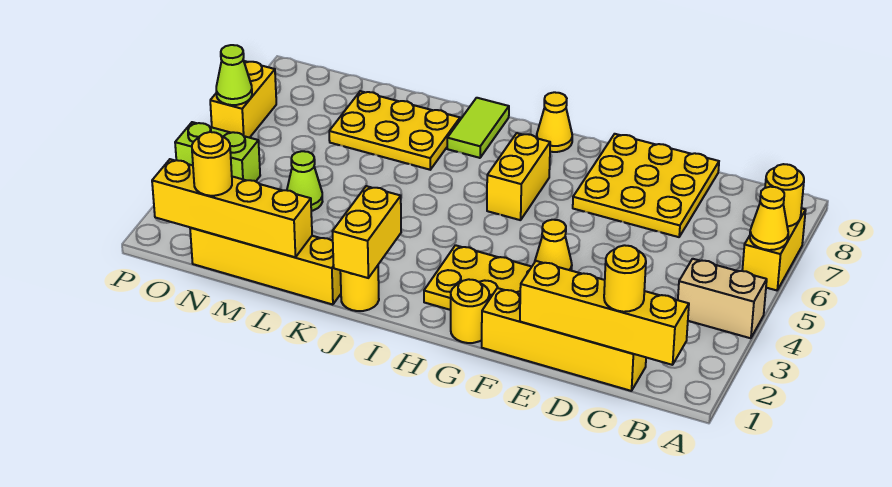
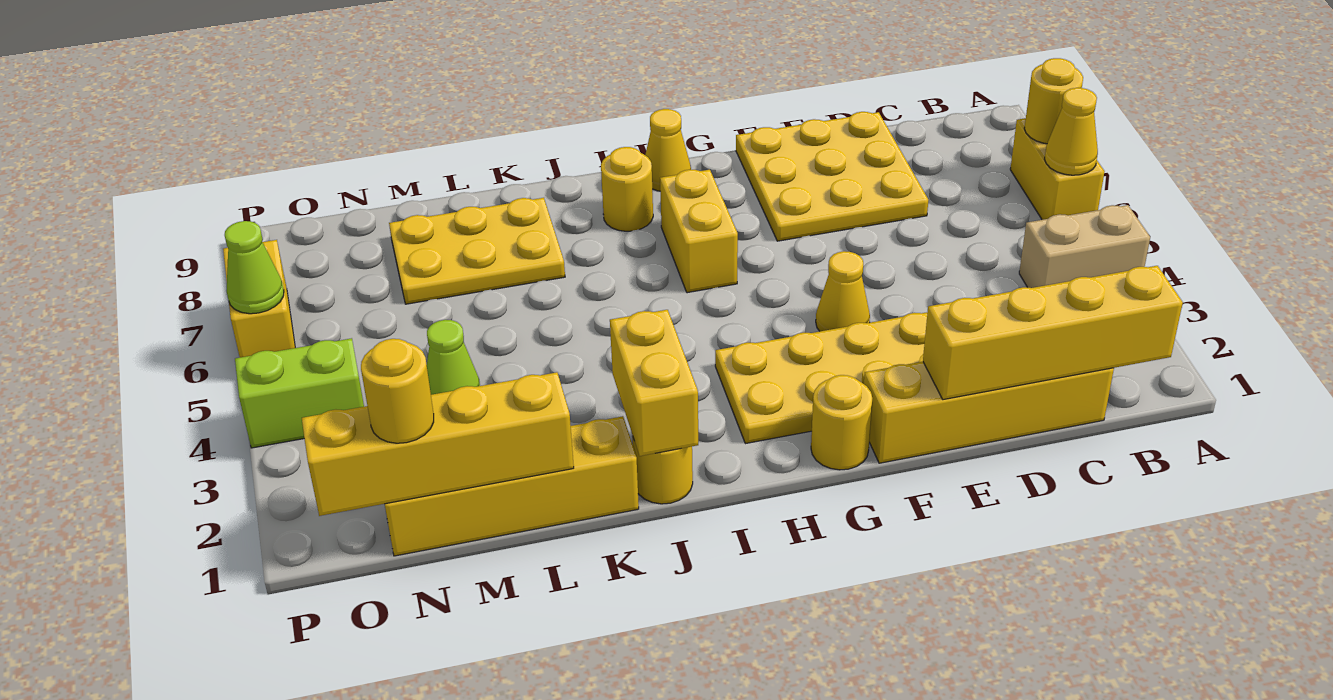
yellow round brick C1 level 3 -> yellow round brick I8 level 1
lime tile J8:J9 level 1 -> none

